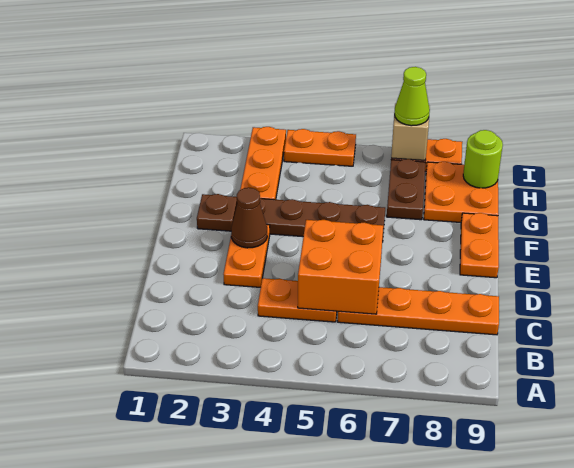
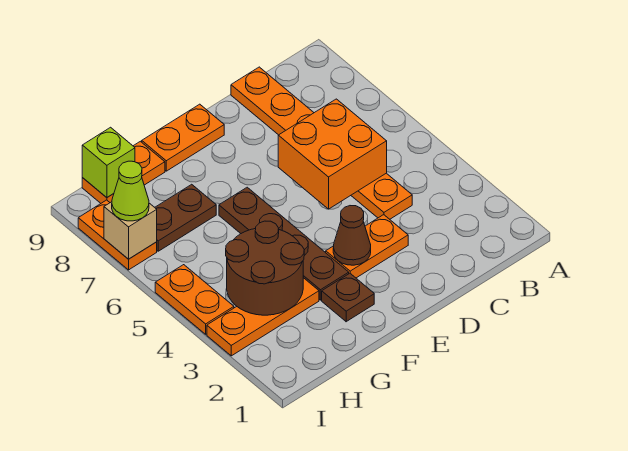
none -> brown round brick G3:H4 level 2
orange plate G8:H9 level 1 -> orange plate G9:H9 level 1
lime round brick H9 level 2 -> lime brick H9 level 2

